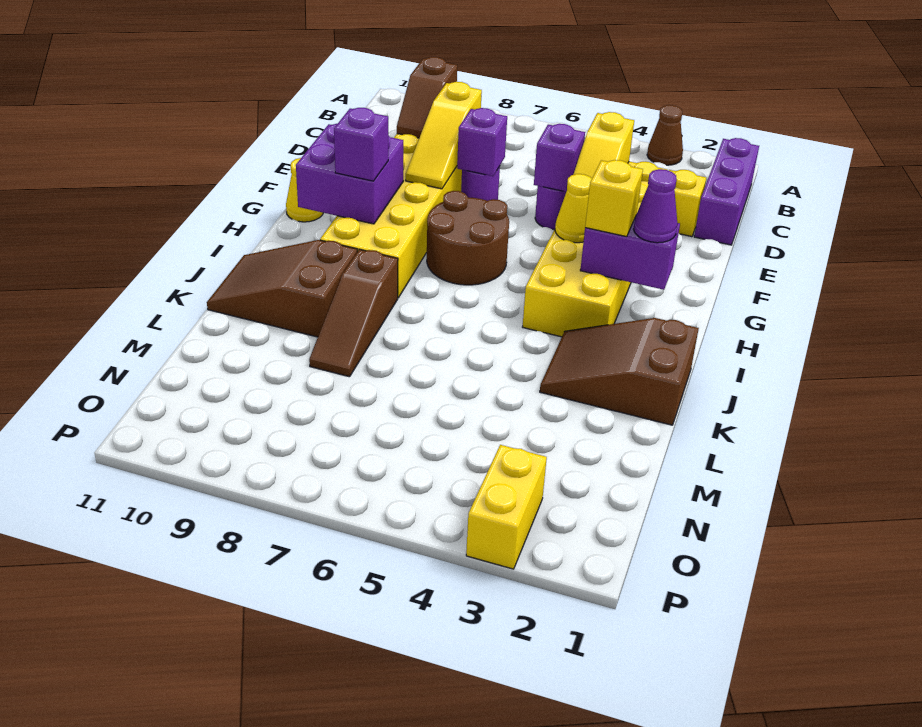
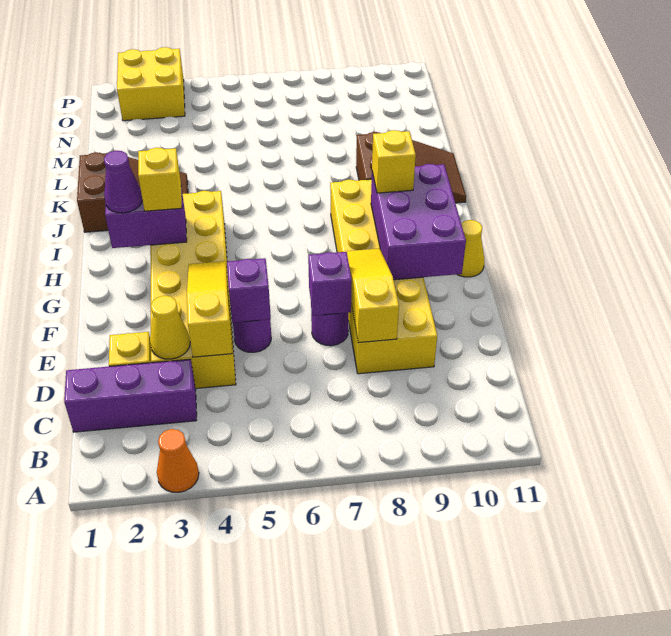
brown cone A3 level 1 -> orange cone A3 level 1
purple brick B1:D1 level 1 -> purple brick C1:C3 level 1
brown slope C9:D9 level 2 top C -> none
yellow cone G4 level 2 -> yellow cone D3 level 2
brown round brick G6:H7 level 1 -> none
purple brick G9:H10 level 2 -> purple brick F9:H10 level 2
purple brick H9 level 3 -> yellow brick H9 level 3
brown slope J8:L8 level 1 top J -> none
yellow brick O3:P3 level 1 -> yellow brick O2:P3 level 1

